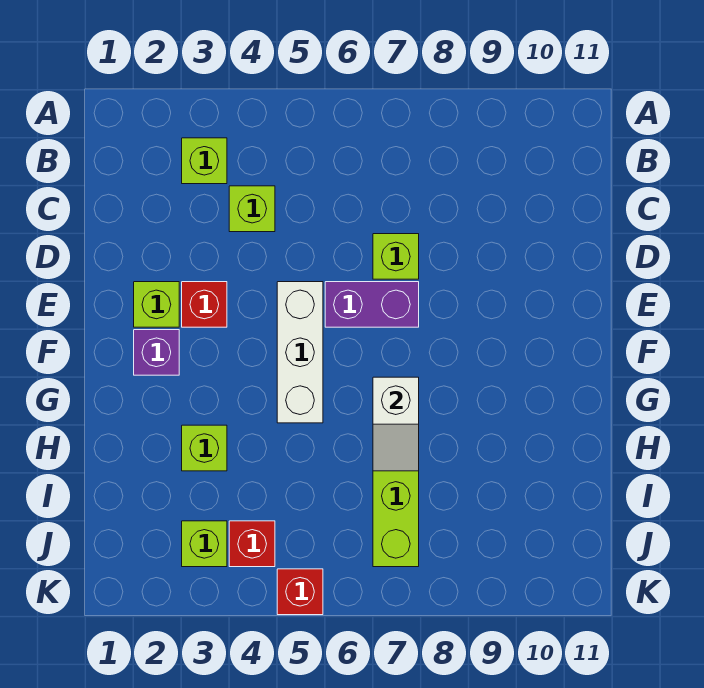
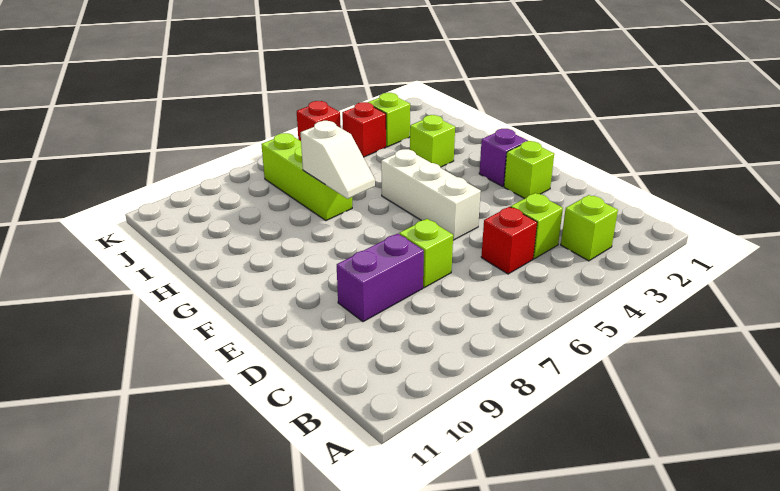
red brick E3 level 1 -> red brick C5 level 1
purple brick E6:E7 level 1 -> purple brick D8:D9 level 1
white slope G7:H7 level 2 top G -> white slope G7:H7 level 2 top H

